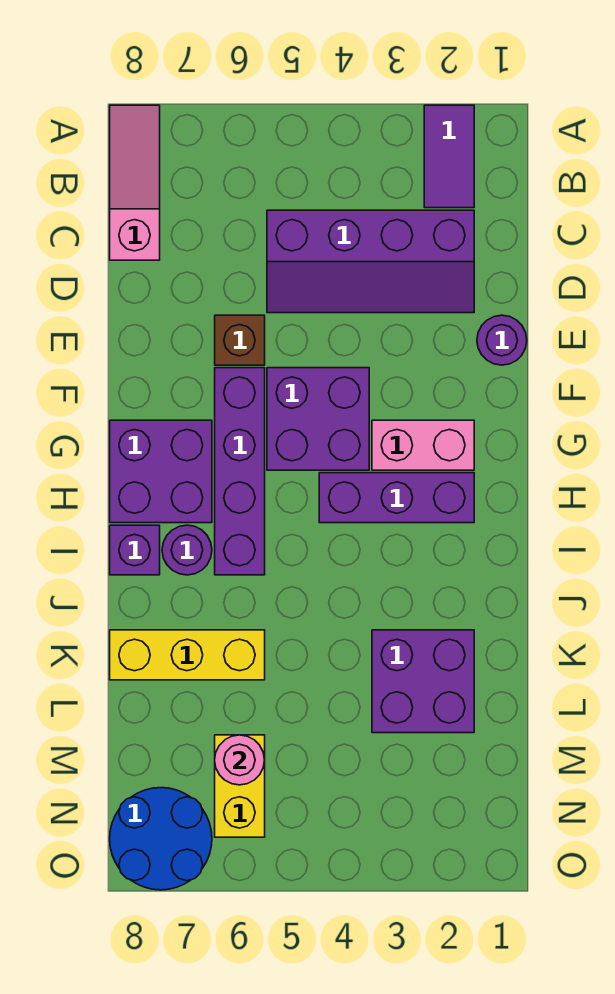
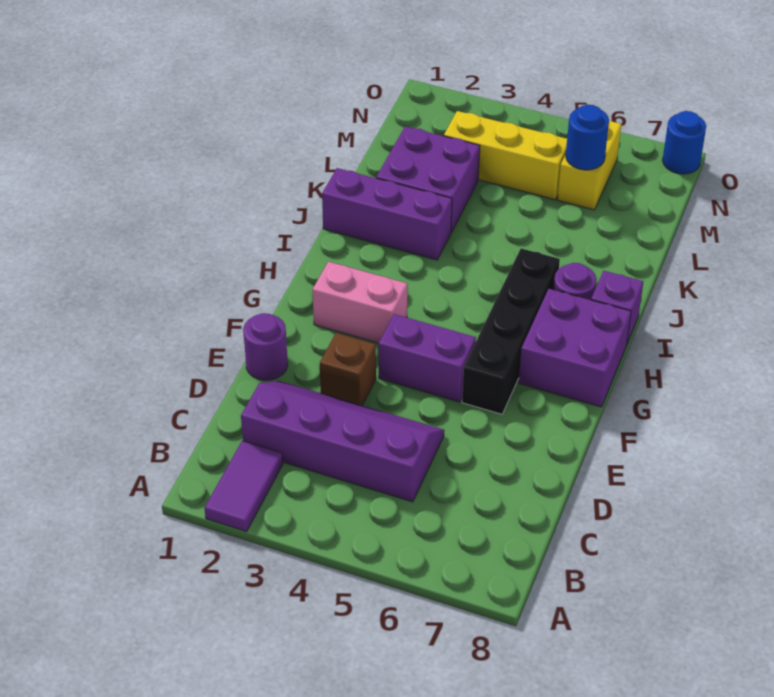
pink slope A8:C8 level 1 top C -> none
brown brick E6 level 1 -> brown brick E3 level 1
purple brick F4:G5 level 1 -> purple brick F4:F5 level 1
purple brick F6:I6 level 1 -> black brick F6:I6 level 1
purple brick H2:H4 level 1 -> purple brick J1:J3 level 1
yellow brick K6:K8 level 1 -> yellow brick M3:M5 level 1
pink round brick M6 level 2 -> blue round brick M6 level 2
blue round brick N7:O8 level 1 -> blue round brick O8 level 1

